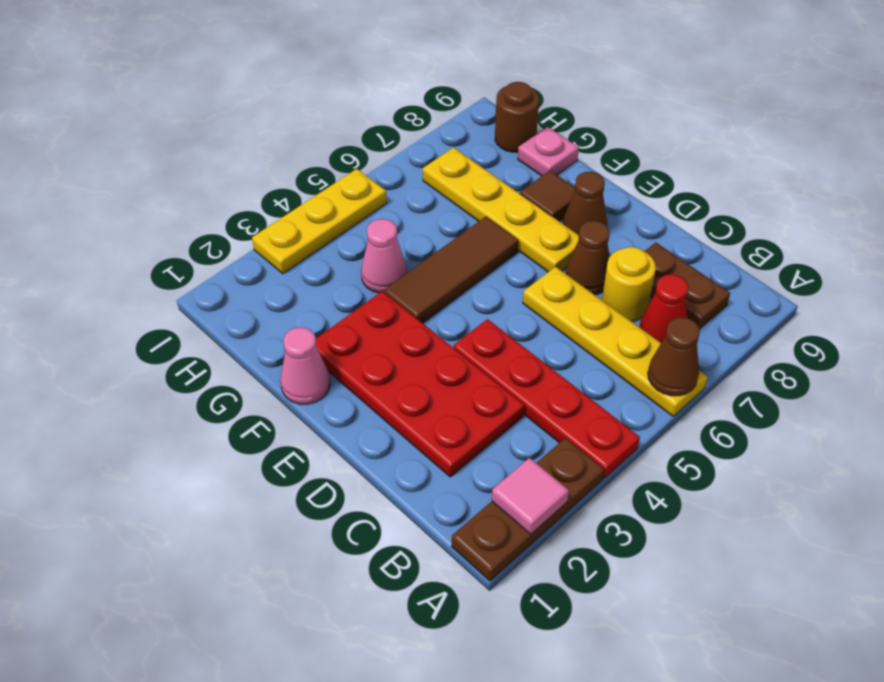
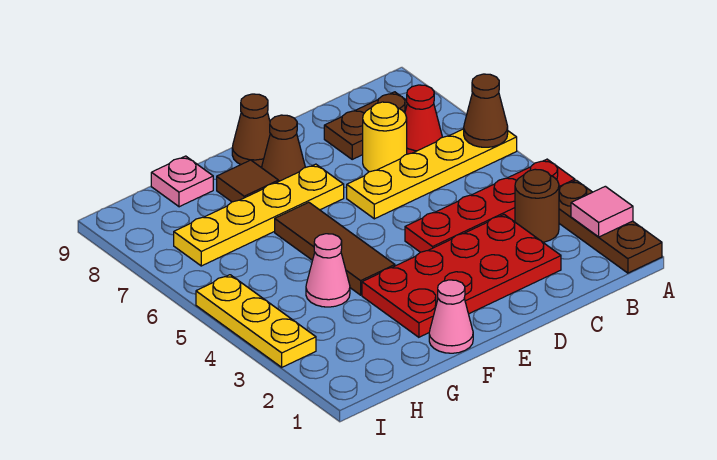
brown cone D7 level 1 -> brown cone E9 level 1
brown round brick H9 level 1 -> brown round brick B3 level 1

